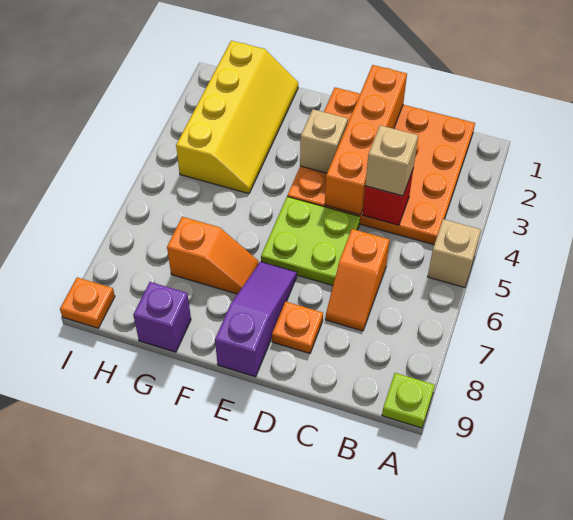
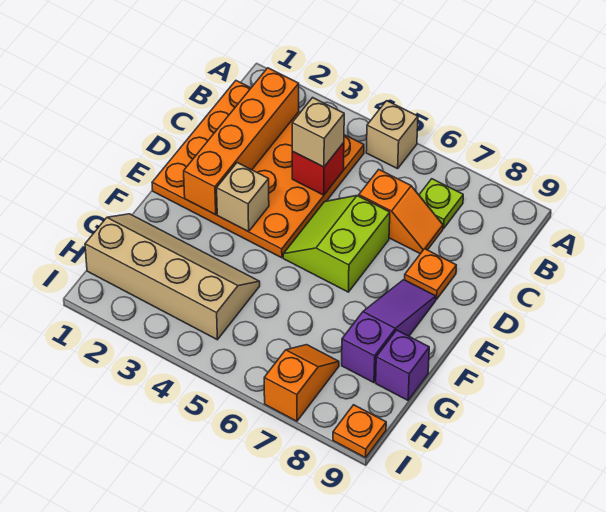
lime plate A9 level 1 -> lime plate B7 level 1
orange brick D1:D4 level 2 -> orange brick B2:E2 level 2
lime plate D5:E6 level 1 -> lime slope D5:E6 level 1 top 6
purple slope E7:E9 level 1 top 9 -> purple slope E8:G8 level 1 top G
orange slope F7:G7 level 1 top G -> orange slope H7:I7 level 1 top I
yellow slope G1:H4 level 1 top H -> tan slope G1:H4 level 1 top H

